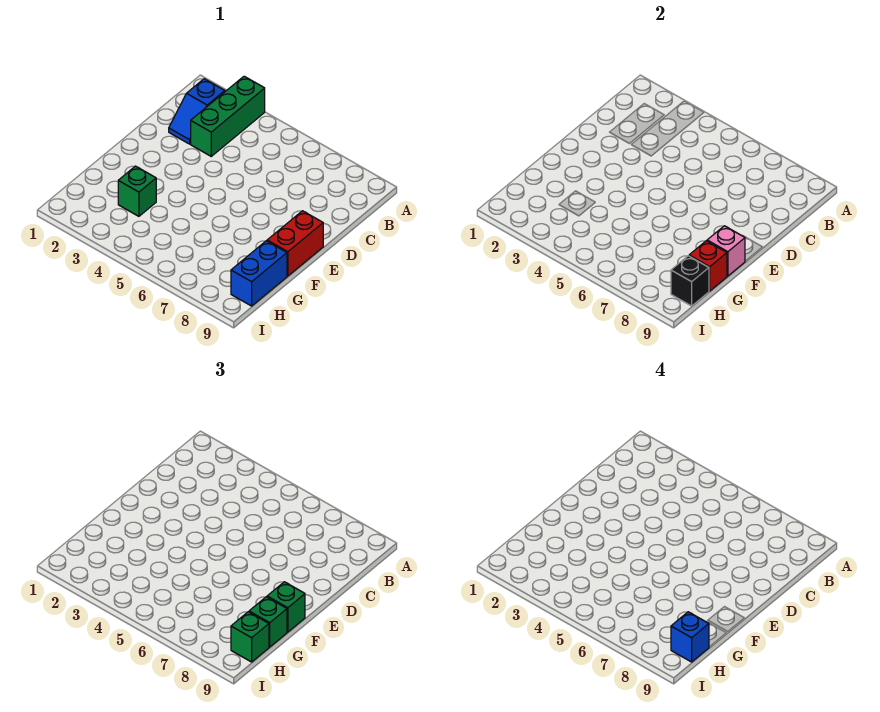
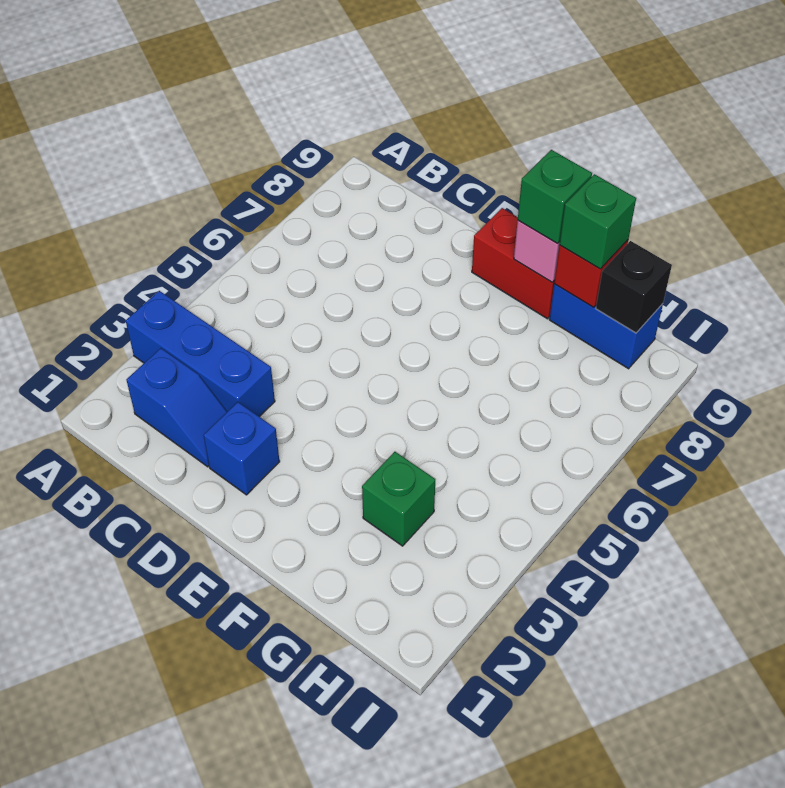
green brick A3:C3 level 1 -> blue brick A3:C3 level 1
green brick H9 level 3 -> none
blue brick H9 level 4 -> blue brick D2 level 1

